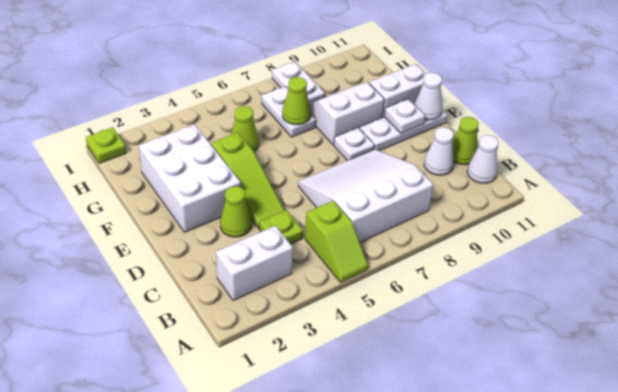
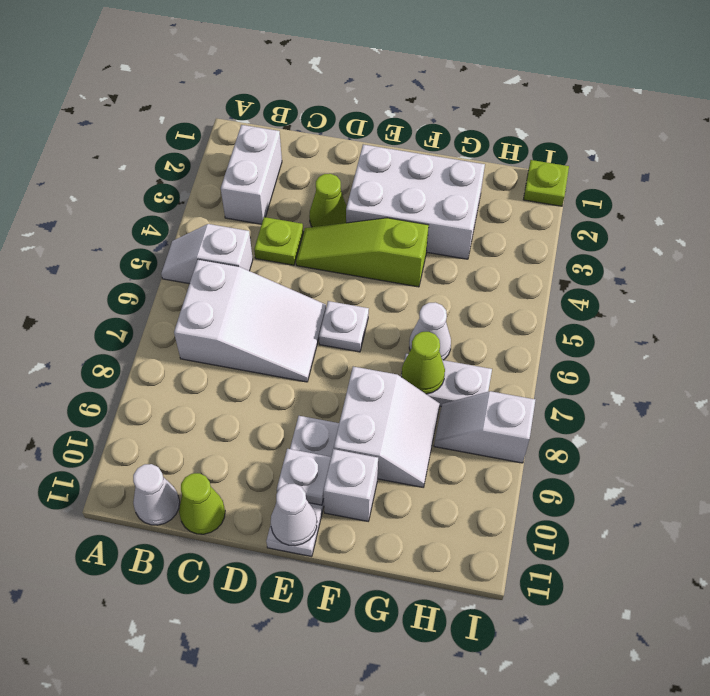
lime slope A5:B5 level 1 top B -> white slope A5:B5 level 1 top B
white slope B6:D8 level 1 top B -> white slope B6:D7 level 1 top B
white cone C10 level 1 -> white cone G6 level 1
white plate E8 level 1 -> white plate E6 level 1
white brick F10:F11 level 1 -> white brick F10 level 1
lime cone G5 level 1 -> none
white plate H8:I8 level 1 -> white slope H8:I8 level 1 top I

